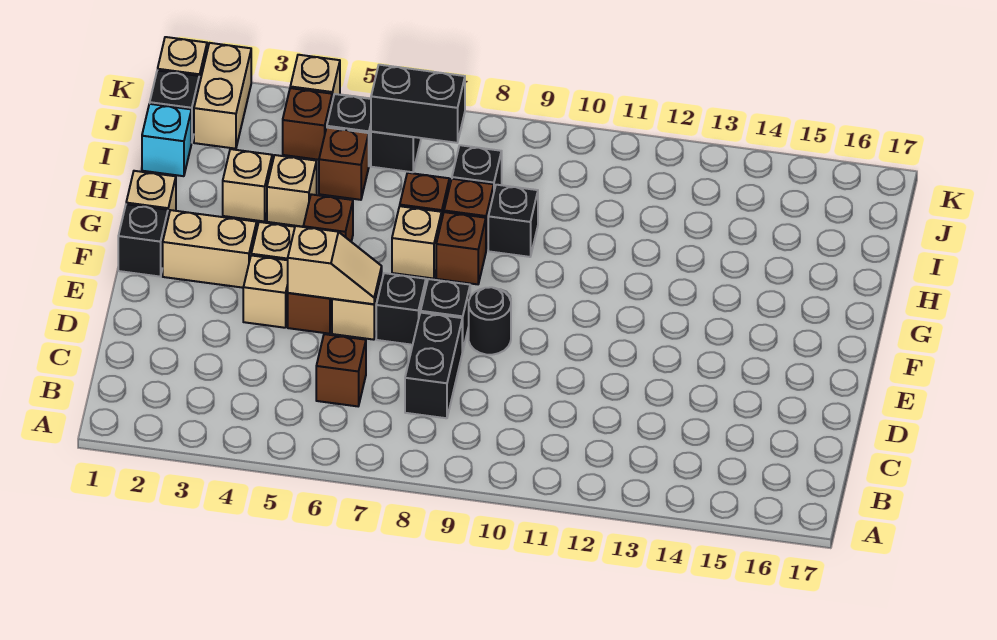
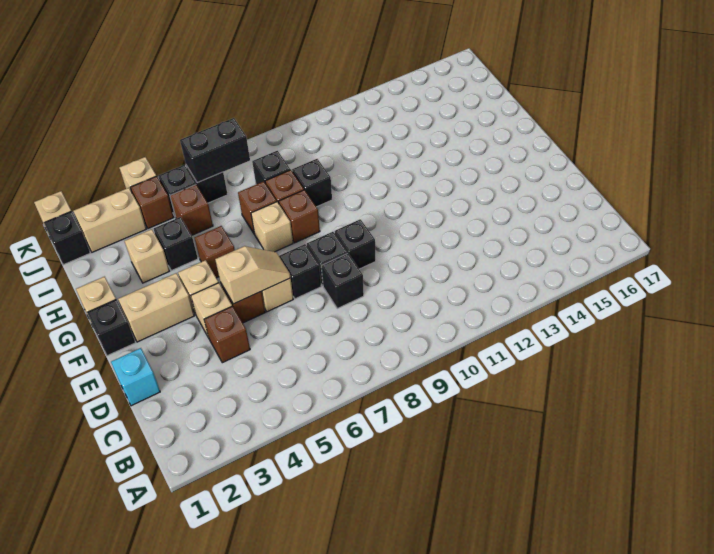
brown brick C6 level 1 -> brown brick D4 level 1
black brick C8:D8 level 1 -> black brick D8 level 1
black round brick E9 level 1 -> black brick E9 level 1
tan brick H4 level 1 -> black brick H4 level 1
cyan brick I1 level 1 -> cyan brick D1 level 1
tan brick J2:K2 level 1 -> tan brick J2:J3 level 1

